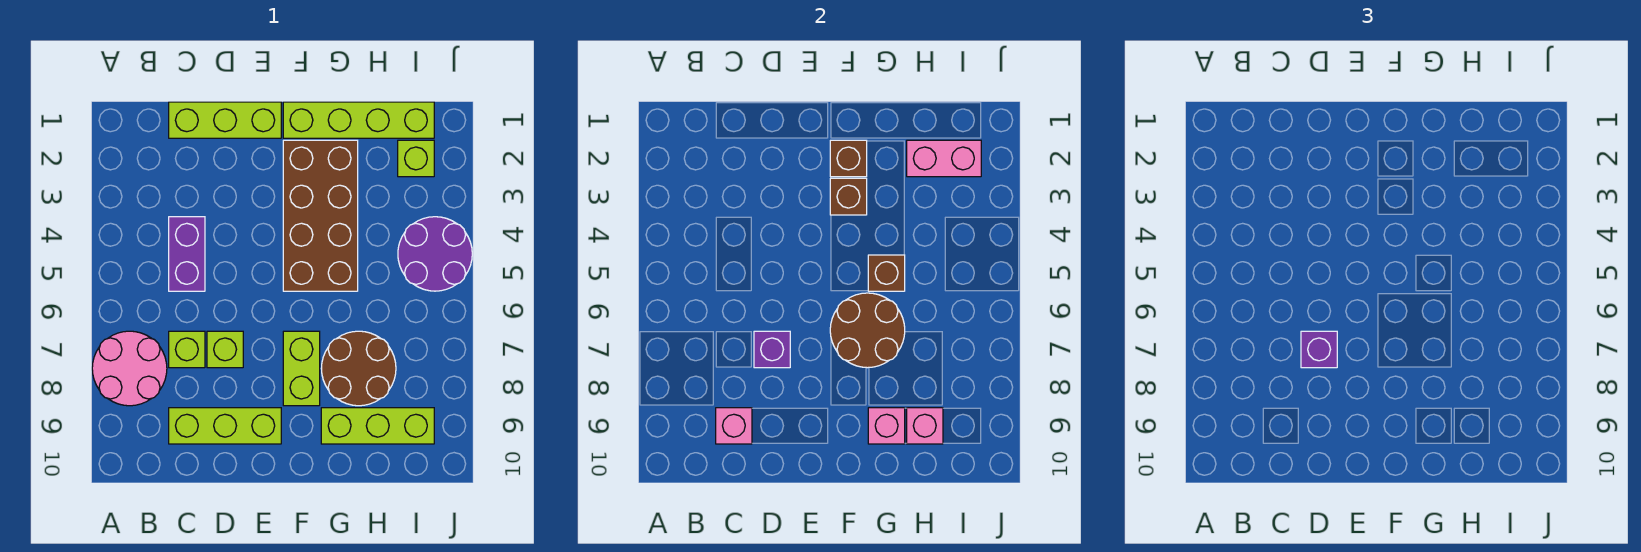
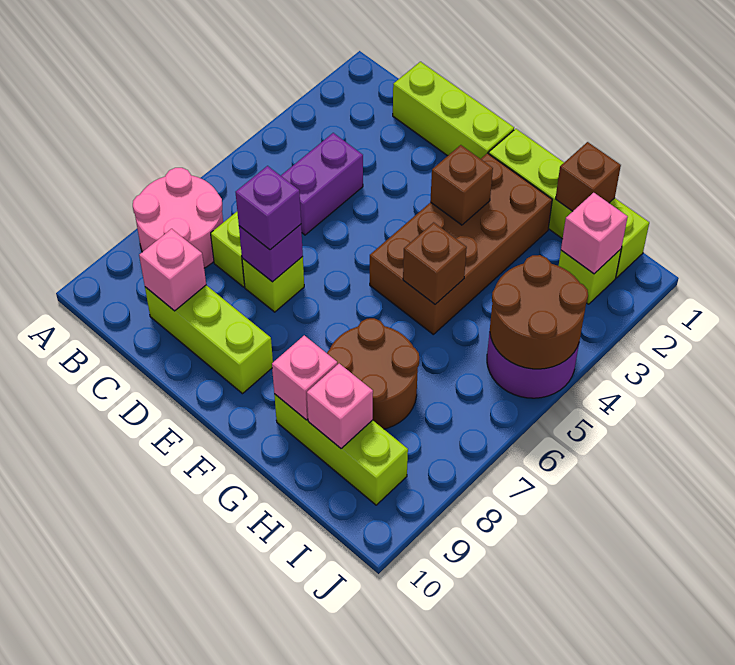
brown brick F2 level 2 -> brown brick H1 level 2
brown round brick F6:G7 level 2 -> brown round brick I4:J5 level 2
lime brick F7:F8 level 1 -> none
pink brick H2:I2 level 2 -> pink brick I2 level 2

